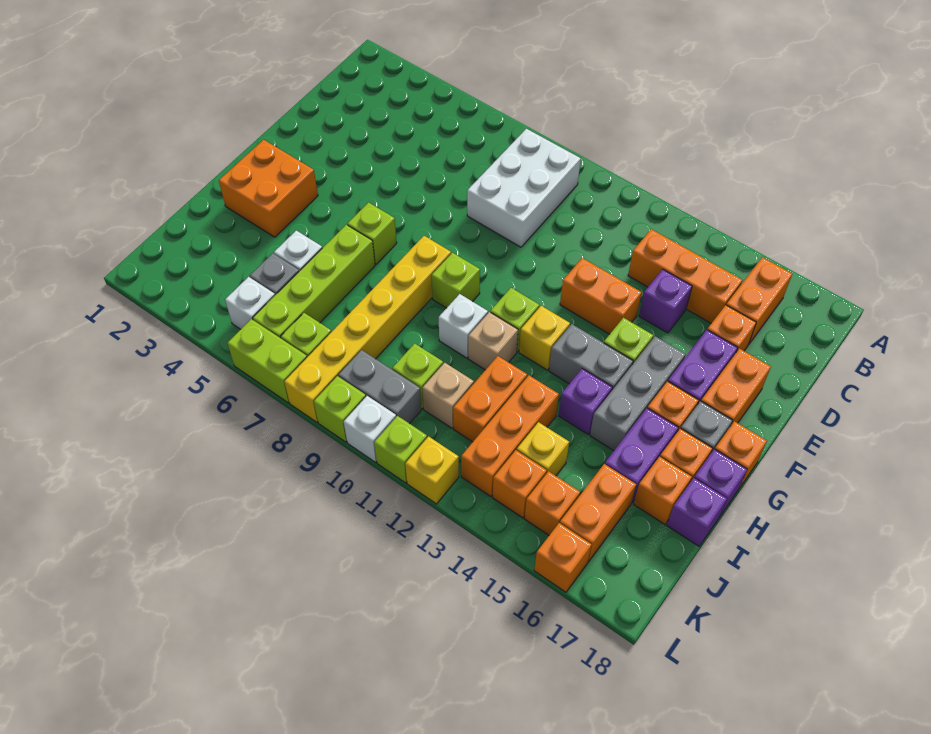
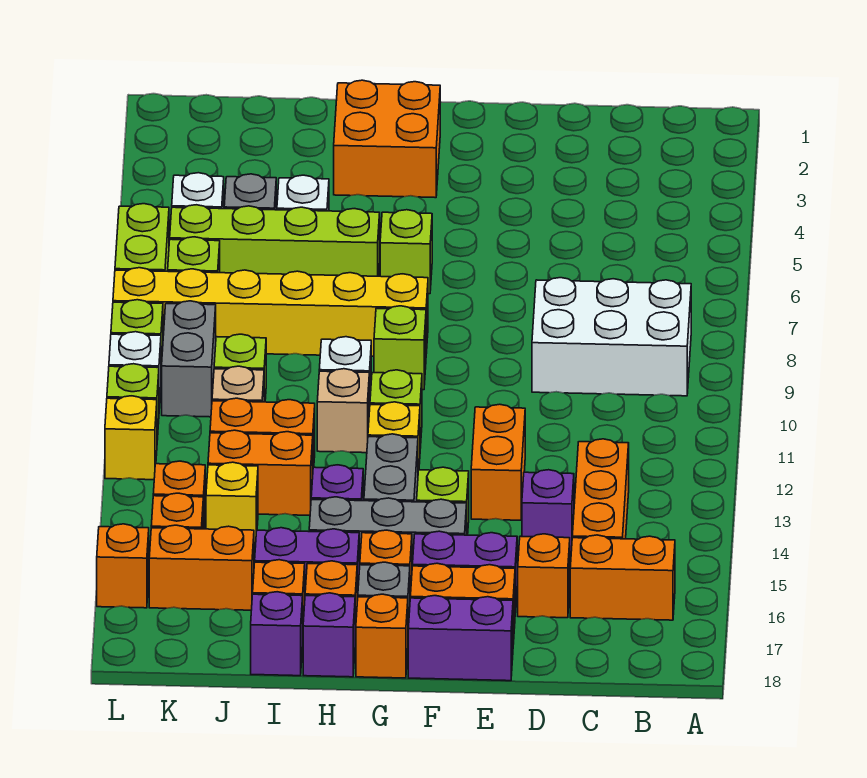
none -> purple brick E18:F18 level 1
orange brick I13:K13 level 1 -> orange brick I13:J13 level 1

